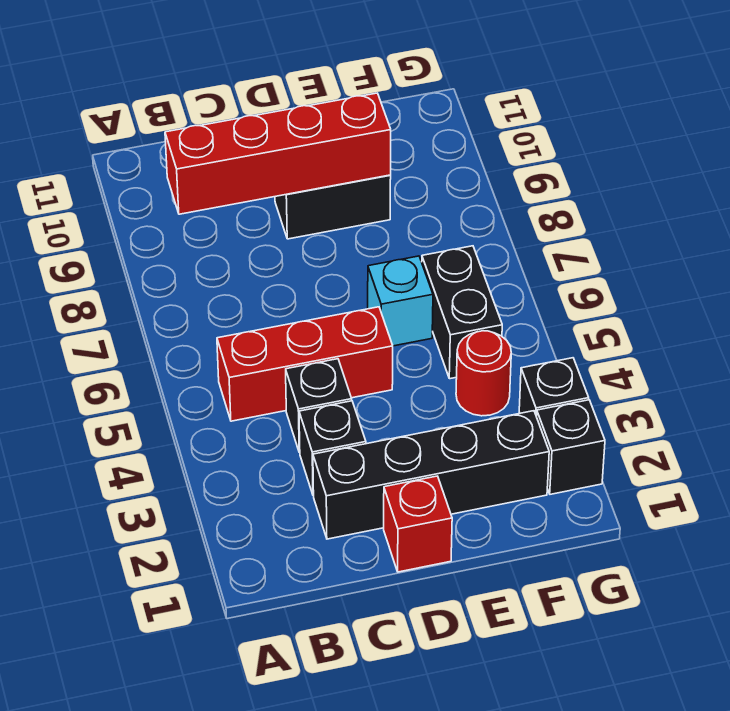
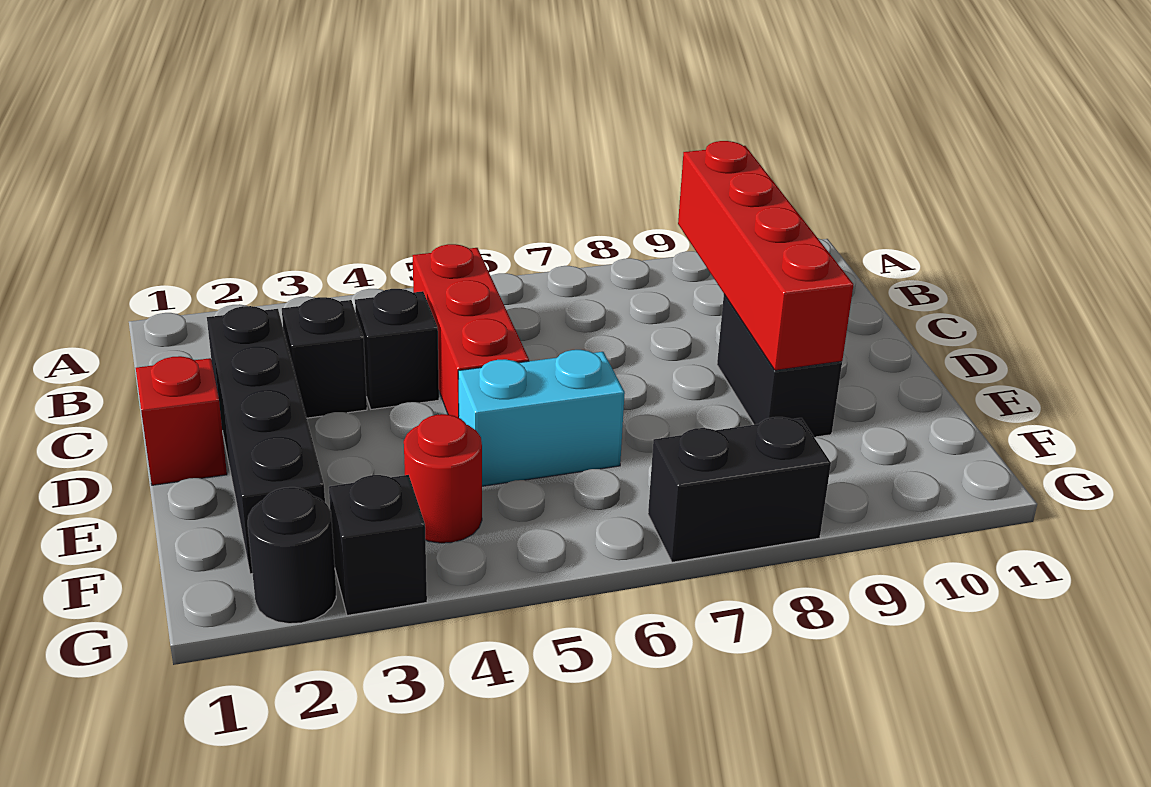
cyan brick E6 level 1 -> cyan brick E5:E6 level 1
black brick F5:F6 level 1 -> black brick G7:G8 level 1
black brick G2 level 1 -> black round brick G2 level 1

